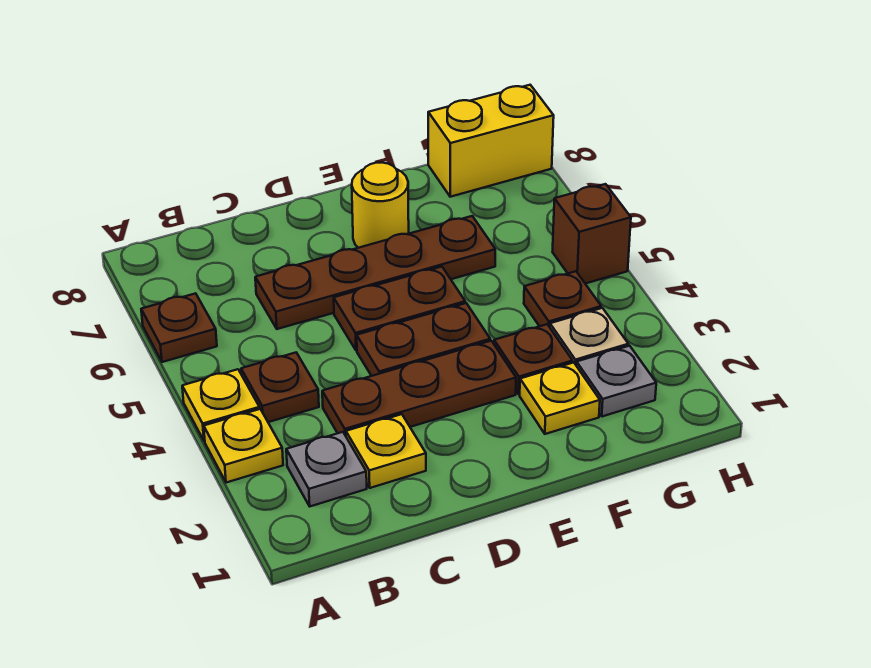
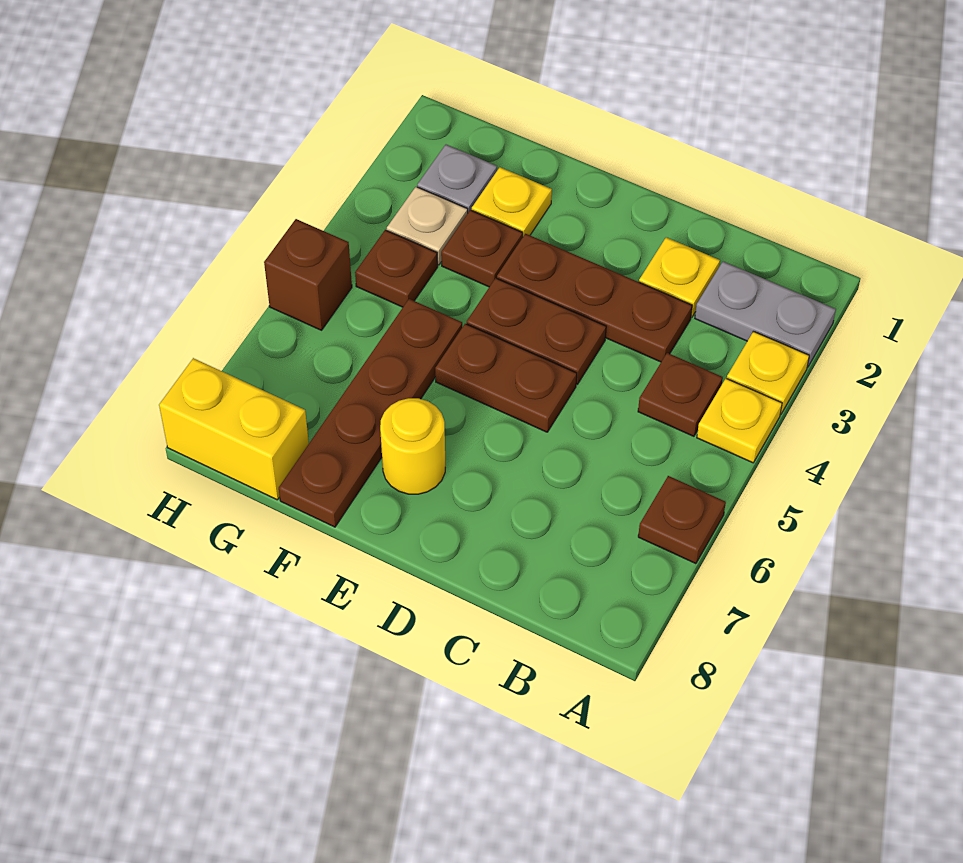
grey plate B2 level 1 -> grey plate A2:B2 level 1
brown plate C6:F6 level 1 -> brown plate F5:F8 level 1

